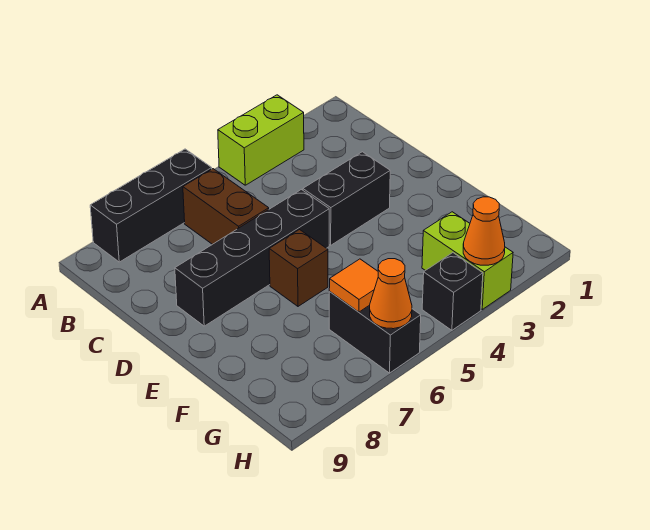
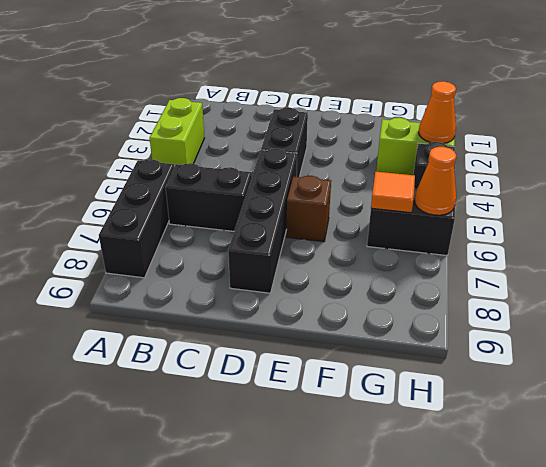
brown brick B6:C6 level 1 -> black brick B6:C6 level 1

